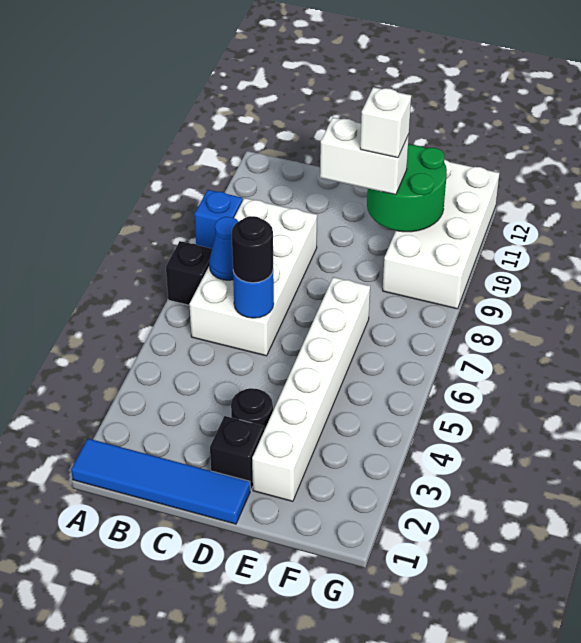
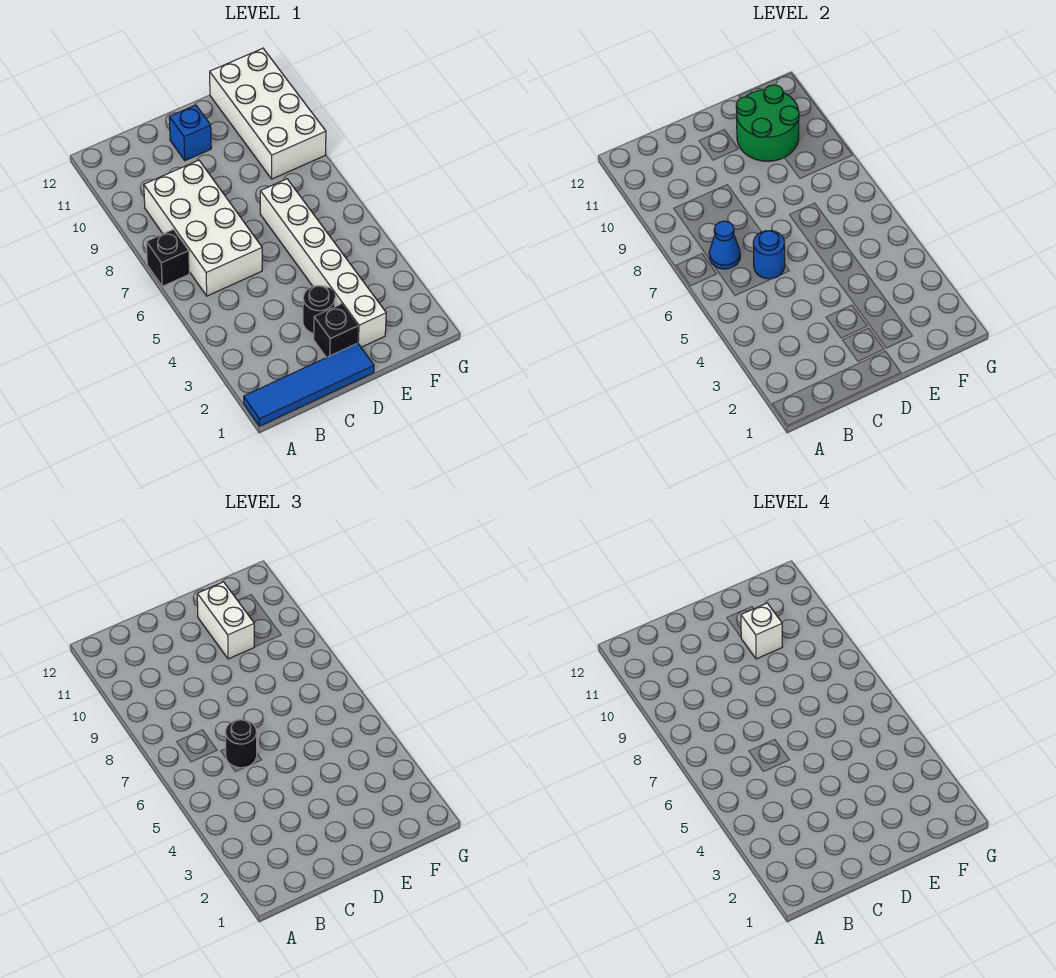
blue brick A9 level 1 -> blue brick D11 level 1
white brick D10:E10 level 3 -> white brick E10:E11 level 3

